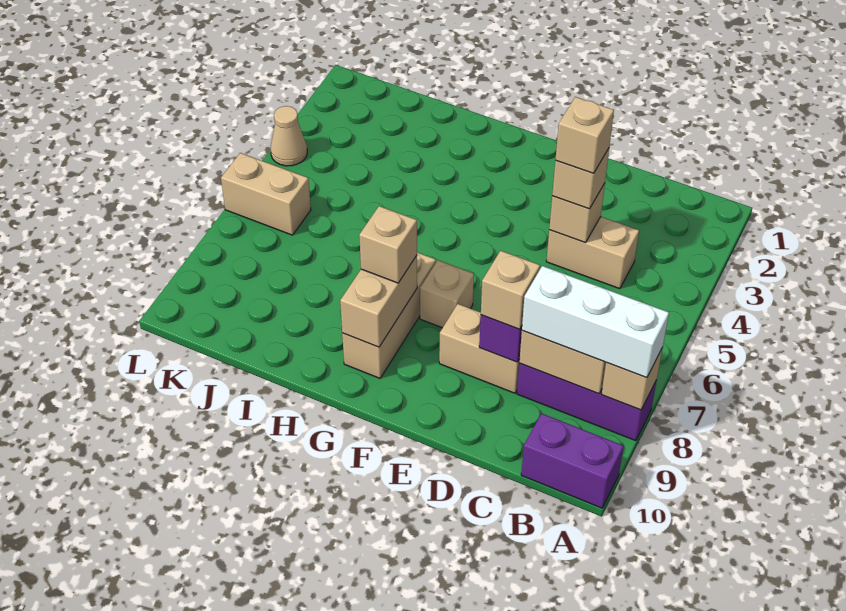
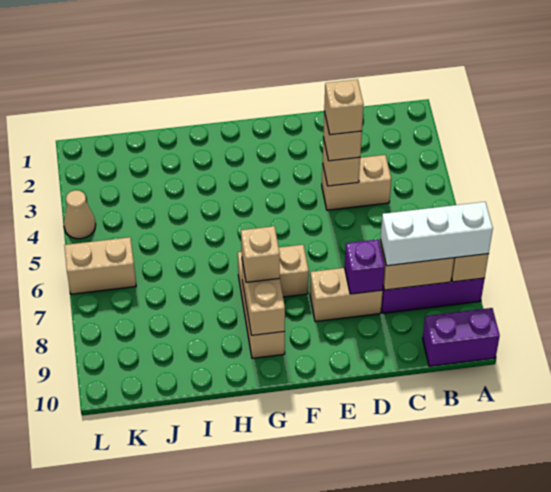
tan brick D8 level 3 -> none

